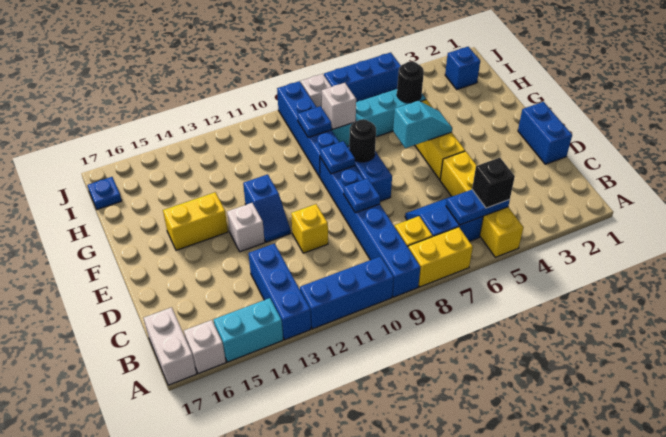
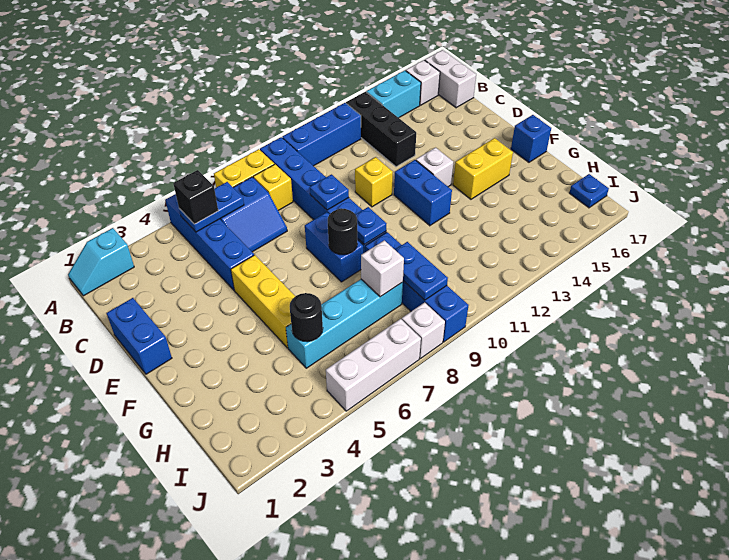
yellow brick A5:D5 level 1 -> blue brick A5:D5 level 1
blue brick A13:C13 level 1 -> black brick A13:C13 level 1
blue slope E12:F12 level 1 top F -> blue brick E12:F12 level 1
cyan slope F5:F6 level 2 top 6 -> cyan slope A1:A2 level 1 top 2
blue plate H9 level 2 -> blue plate H9:I9 level 2
blue brick I2 level 1 -> blue brick F17 level 1
blue brick J5:J7 level 1 -> white brick J5:J7 level 1

